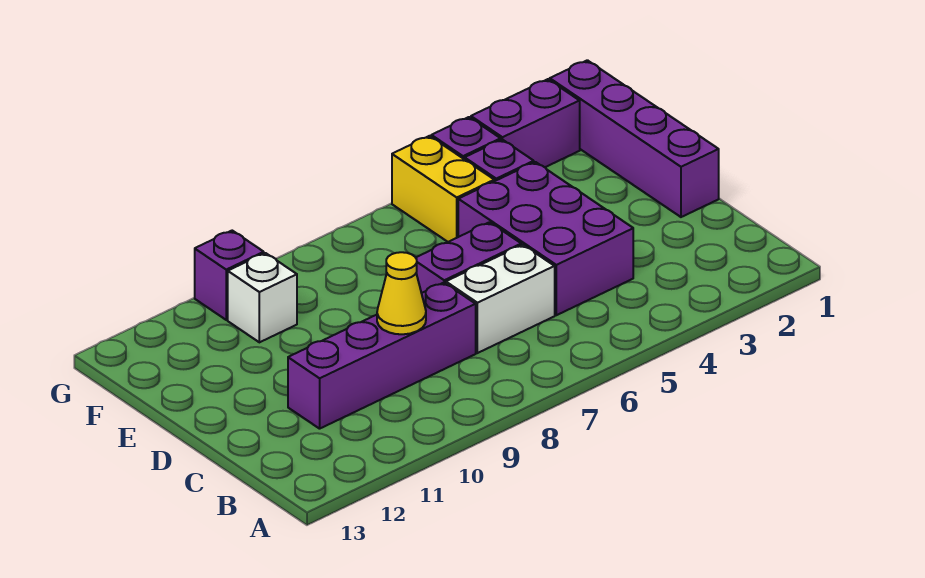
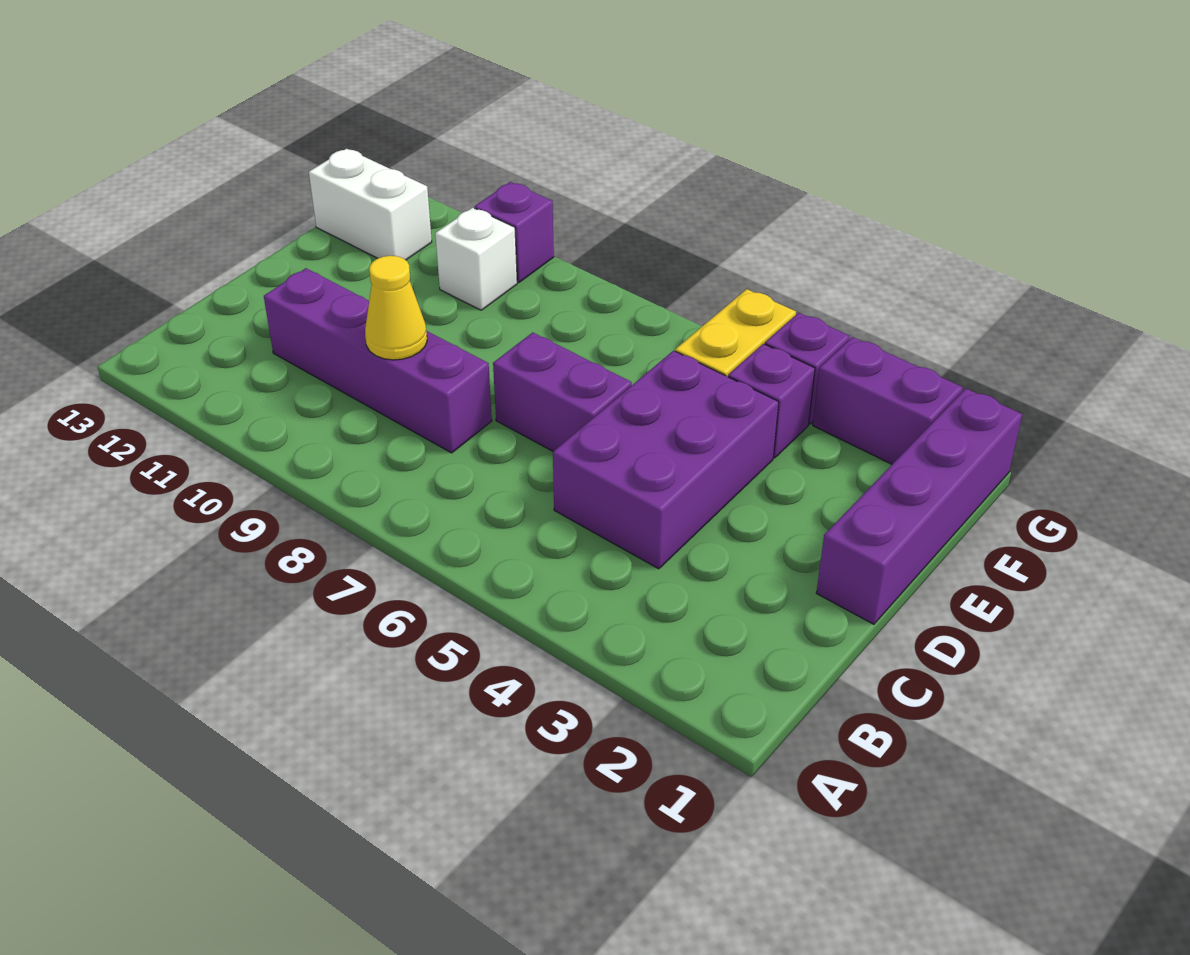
white brick C6:C7 level 1 -> white brick F12:F13 level 1

